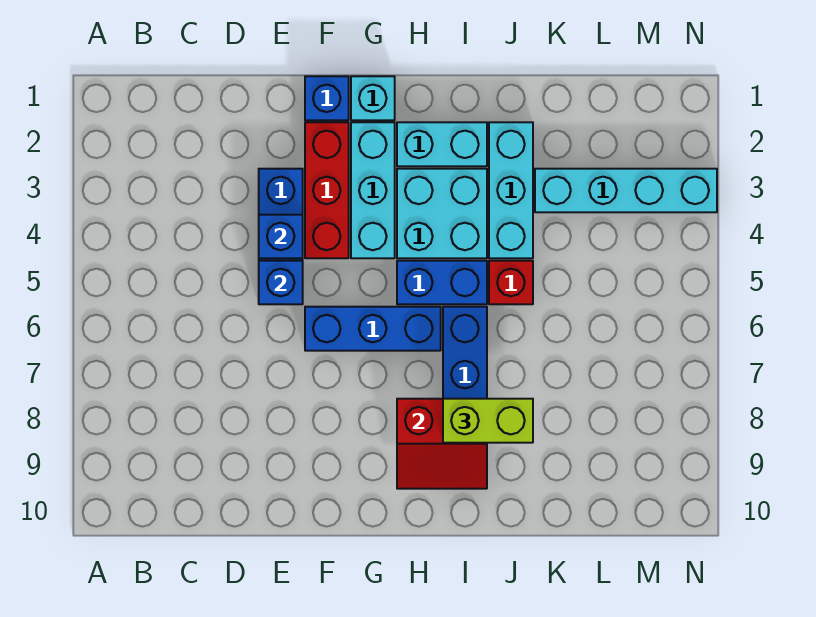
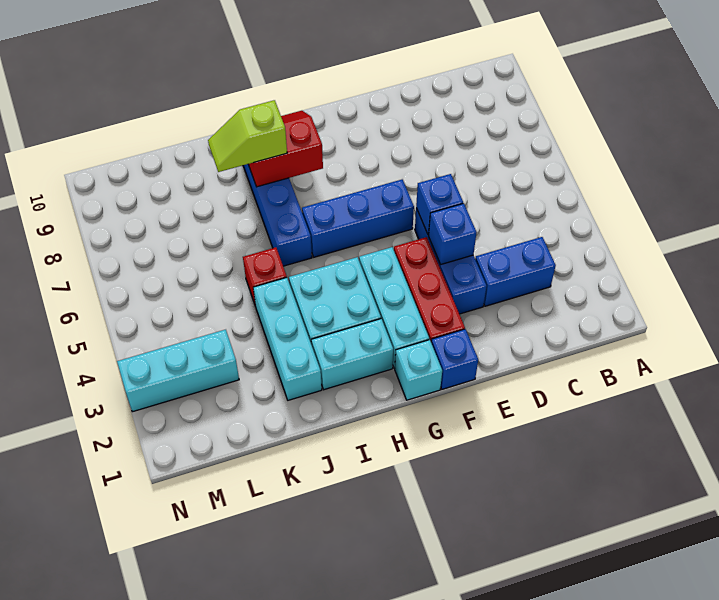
blue brick H5:I5 level 1 -> blue brick C3:D3 level 1
lime brick I8:J8 level 3 -> lime slope I8:J8 level 3 top I
cyan brick K3:N3 level 1 -> cyan brick L3:N3 level 1

